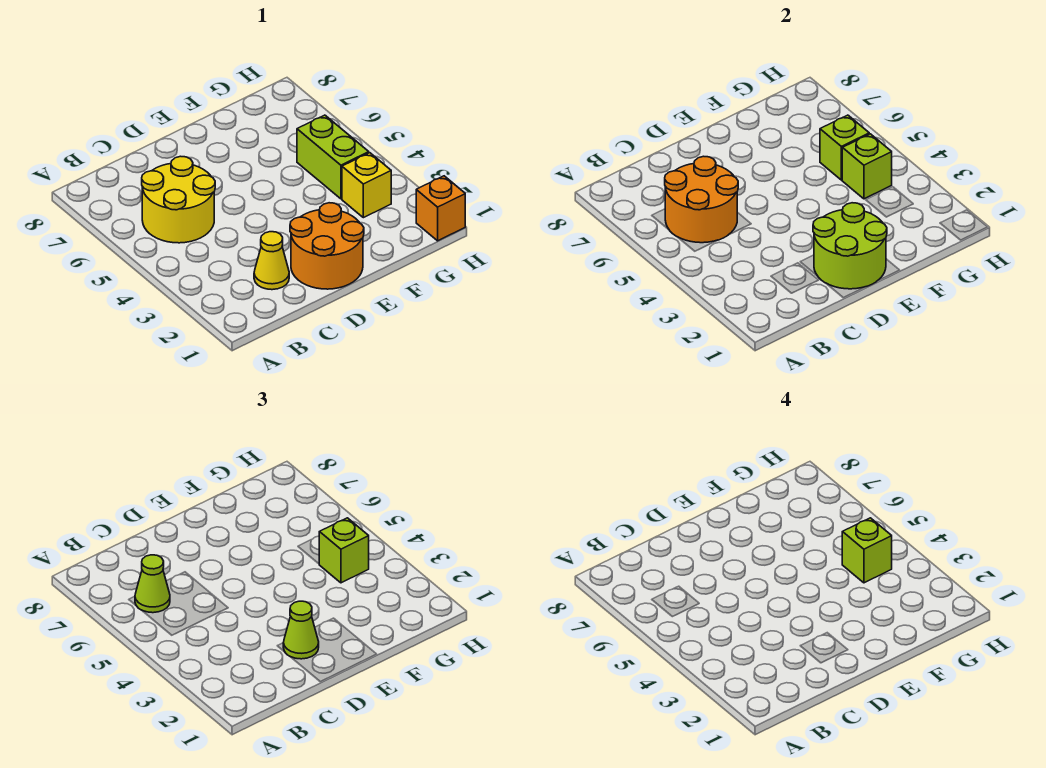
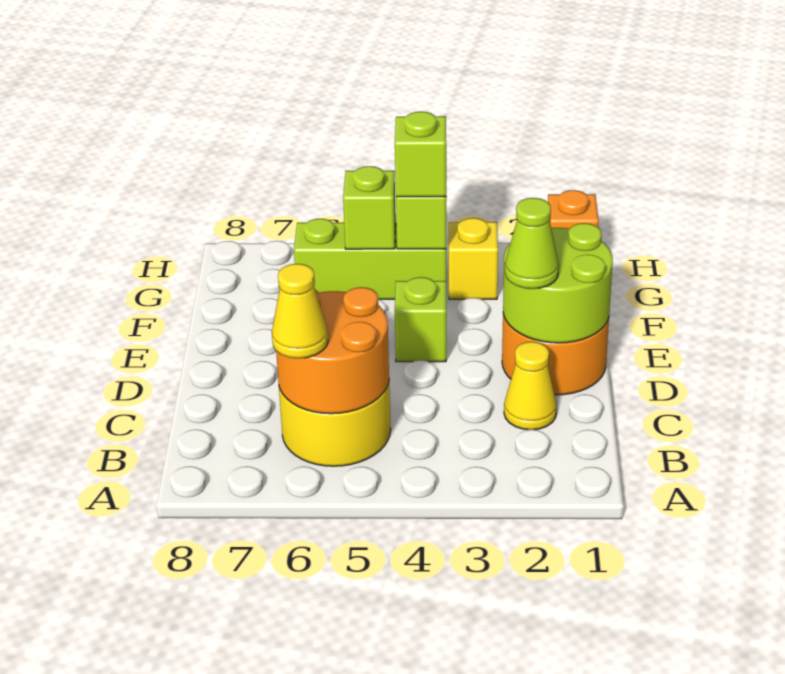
lime cone B6 level 3 -> yellow cone B6 level 3
lime brick G4:G5 level 1 -> lime brick G4:G6 level 1
lime brick G4 level 4 -> lime brick E4 level 1

